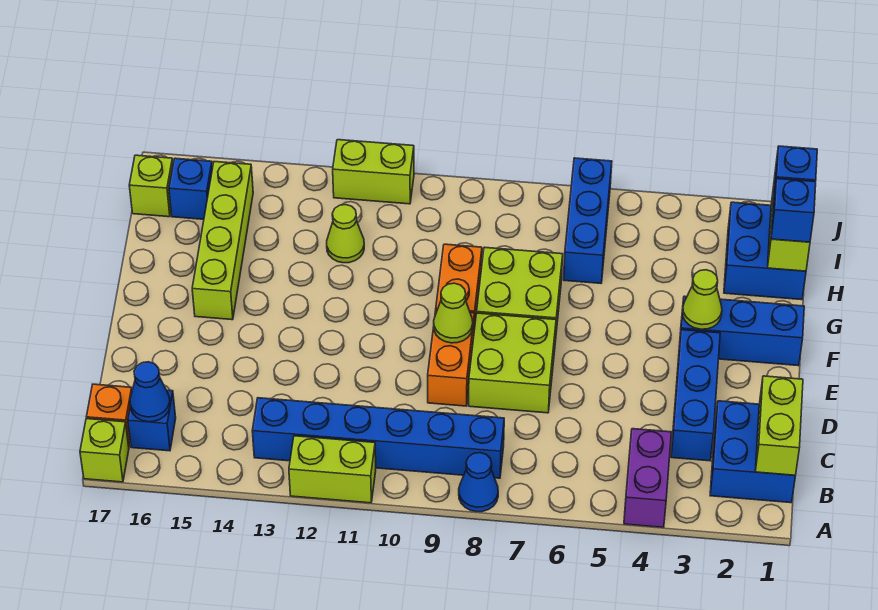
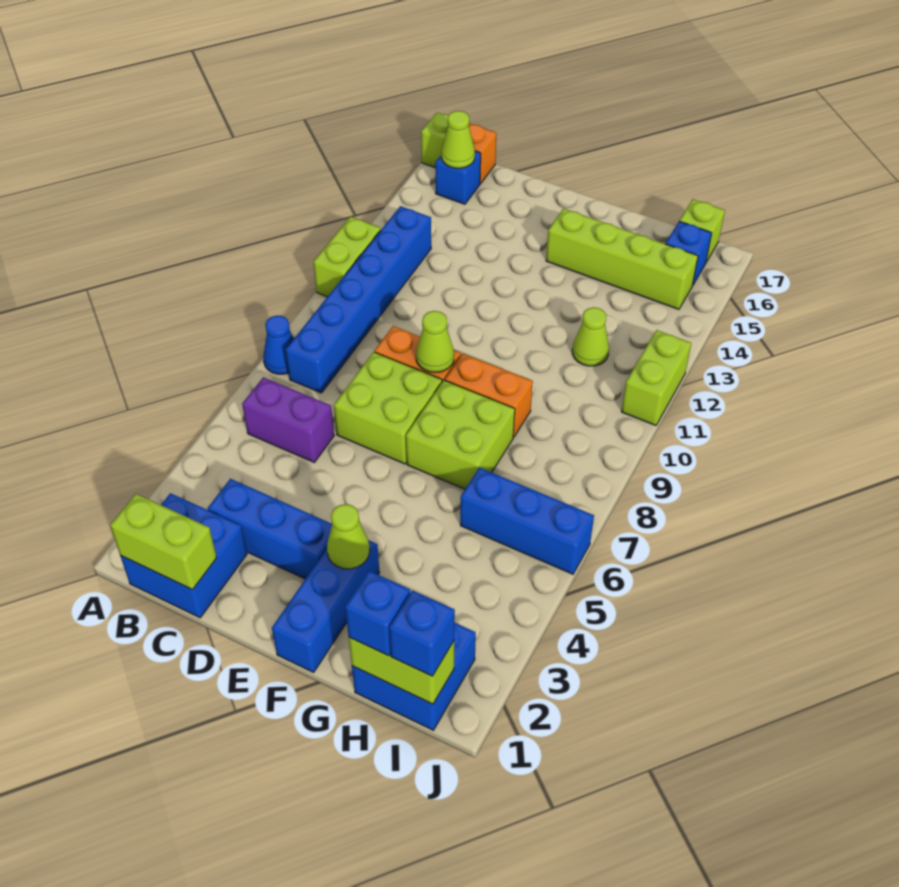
purple brick A4:B4 level 1 -> purple brick B6:C6 level 1
blue cone B16 level 2 -> lime cone B16 level 2

